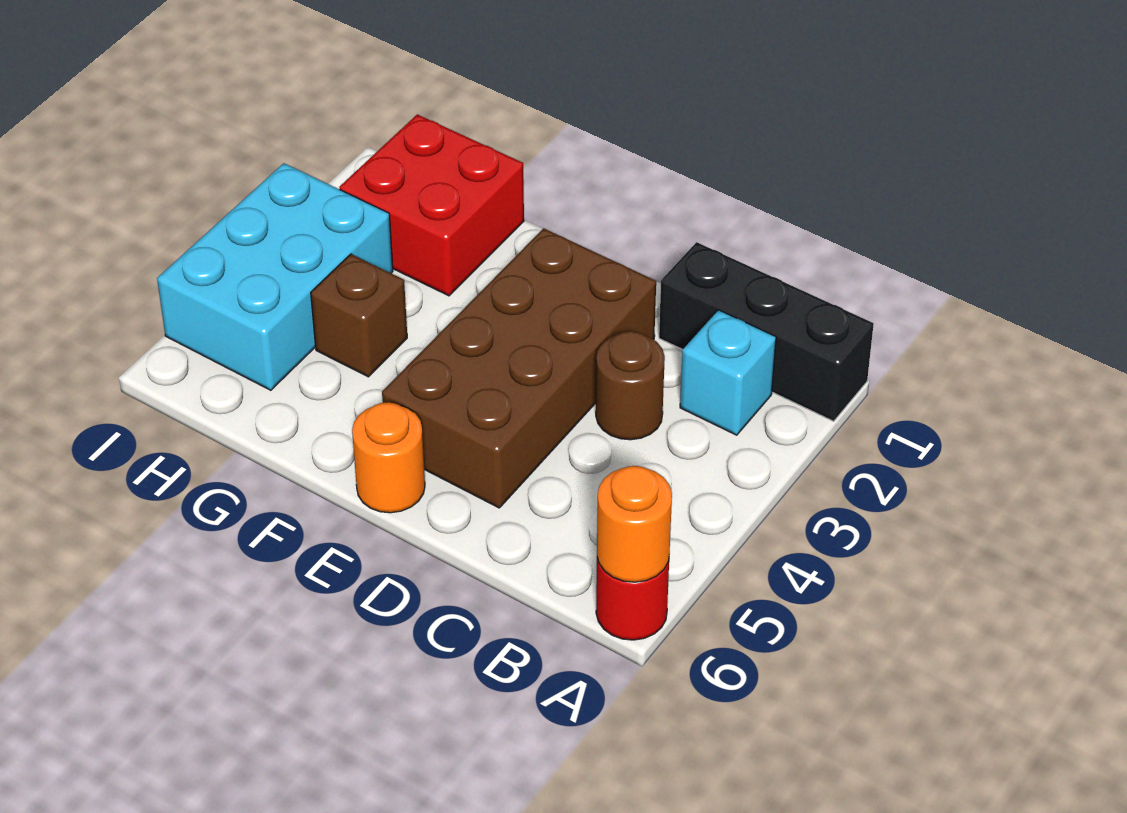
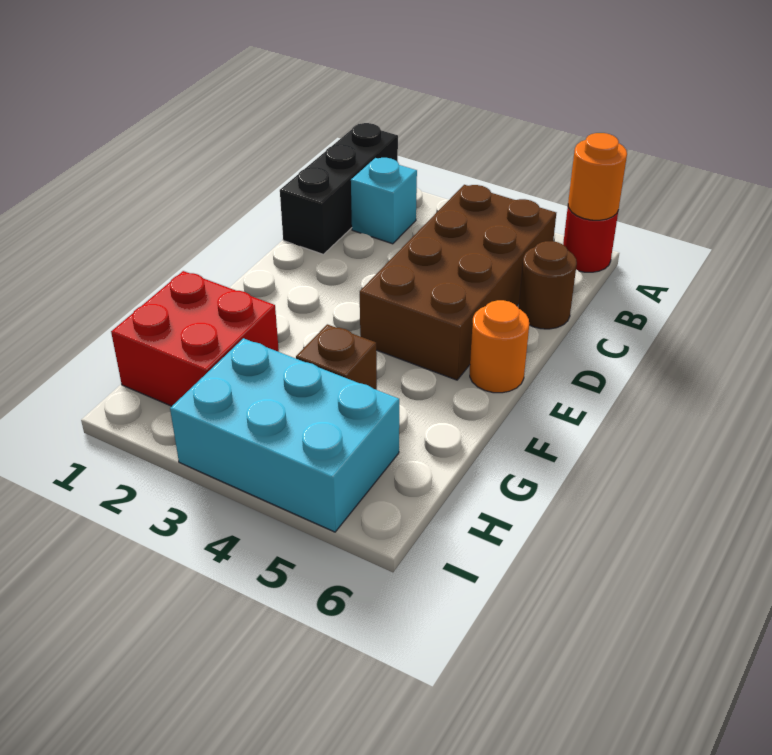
brown round brick C3 level 1 -> brown round brick C6 level 1
brown brick D2:E5 level 1 -> brown brick B4:E5 level 1

